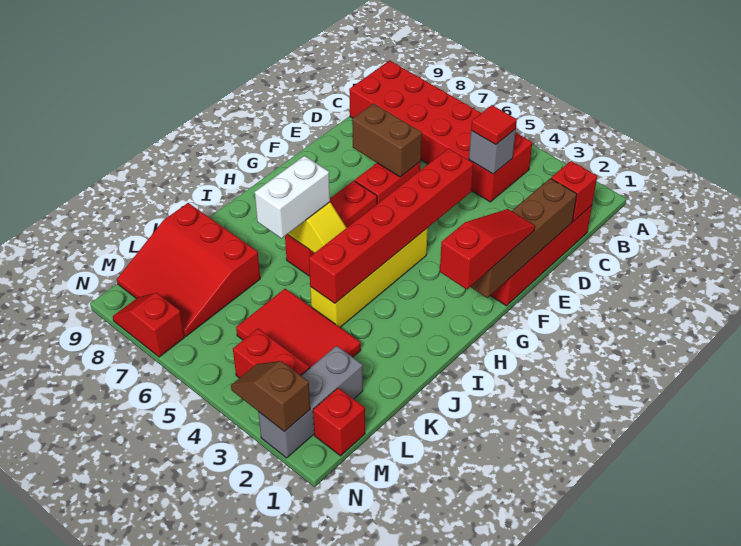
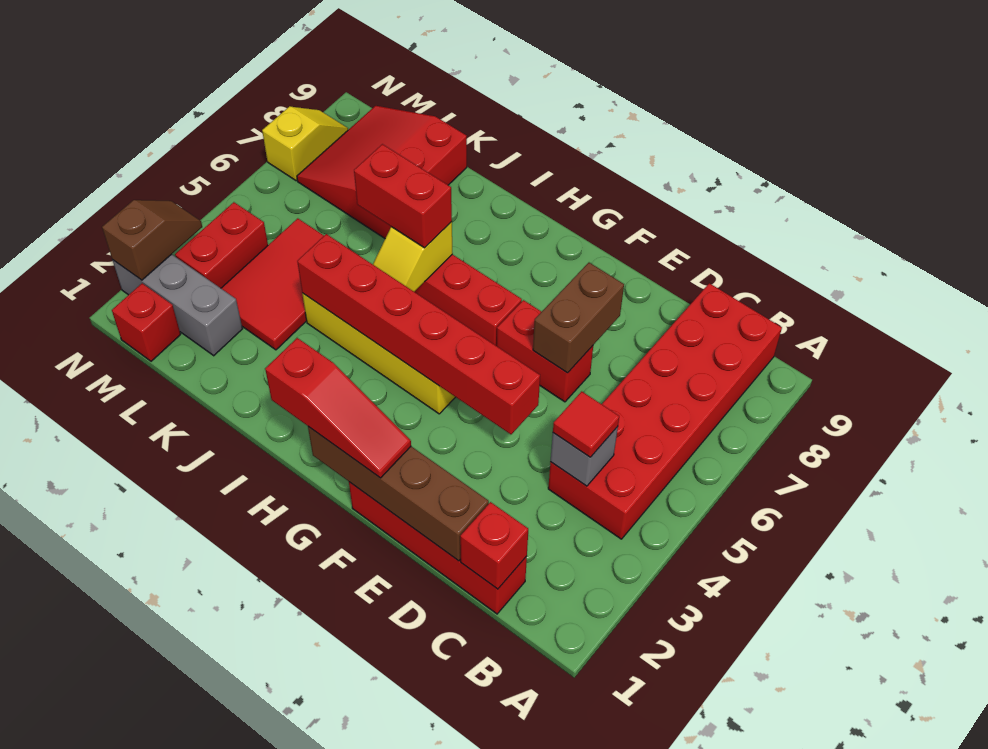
white brick I6:J6 level 3 -> red brick I6:J6 level 3
red slope N7:N8 level 1 top 7 -> yellow slope N7:N8 level 1 top 7

